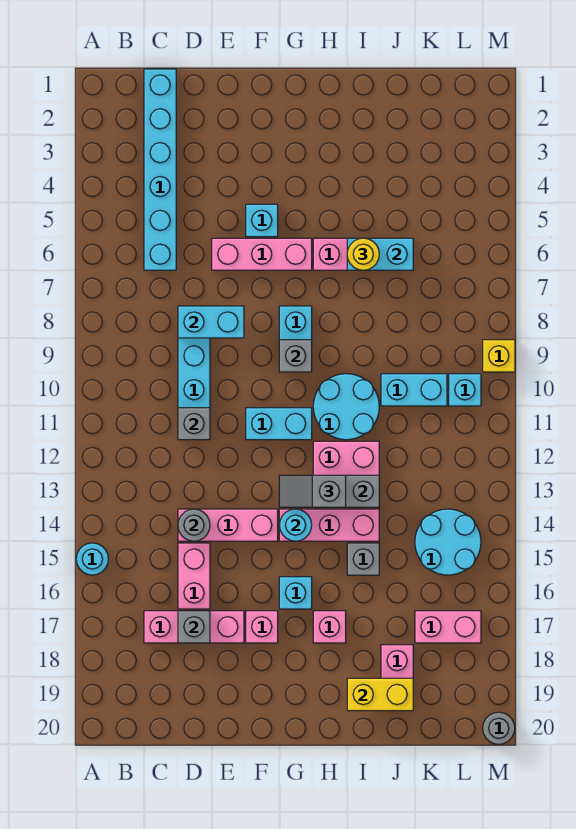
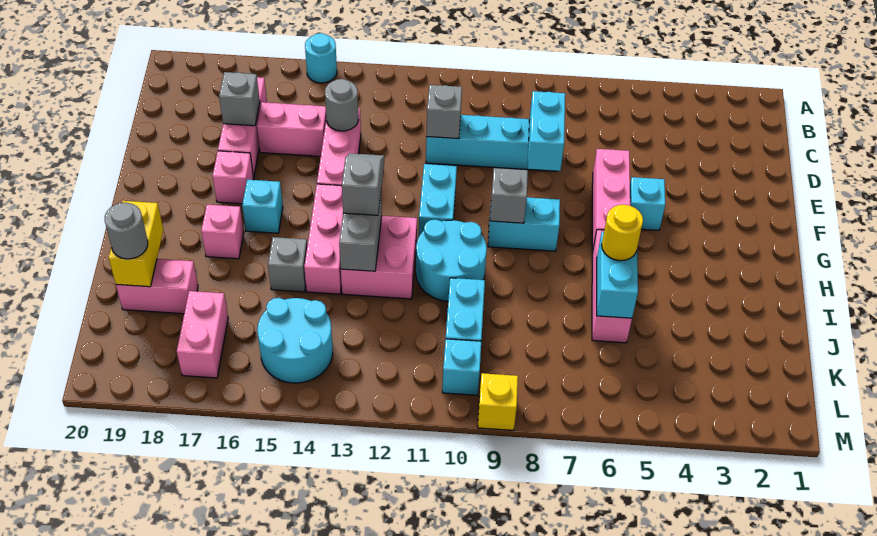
cyan brick C1:C6 level 1 -> none
cyan round brick G14 level 2 -> none
grey round brick M20 level 1 -> grey round brick J19 level 3

